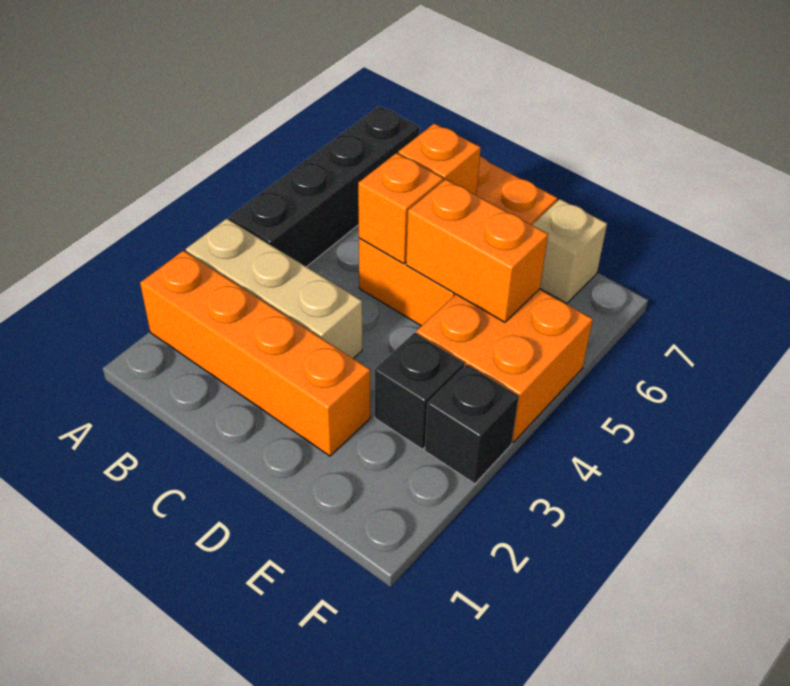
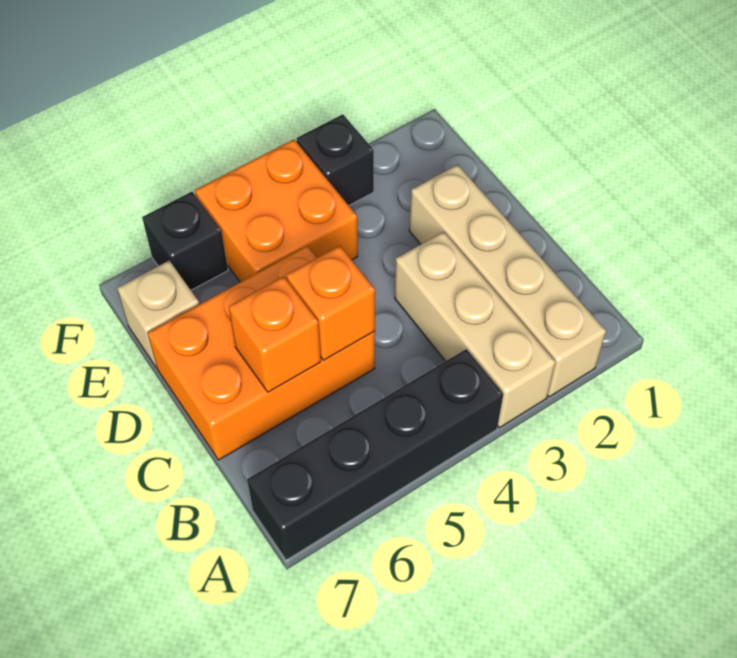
orange brick A2:D2 level 1 -> tan brick A2:D2 level 1
orange brick D5:E5 level 2 -> none
black brick E3 level 1 -> black brick F6 level 1

